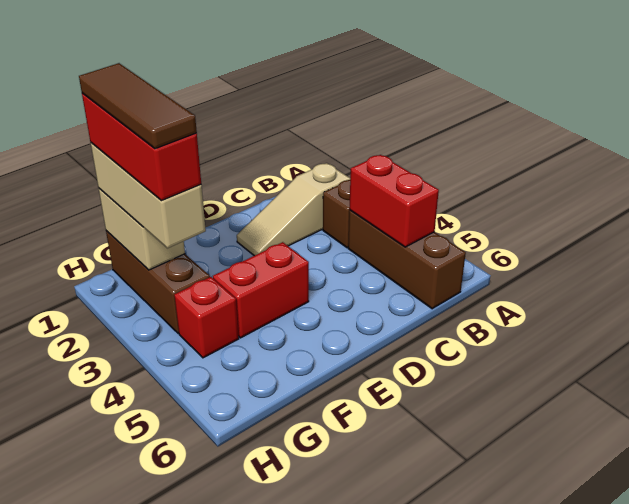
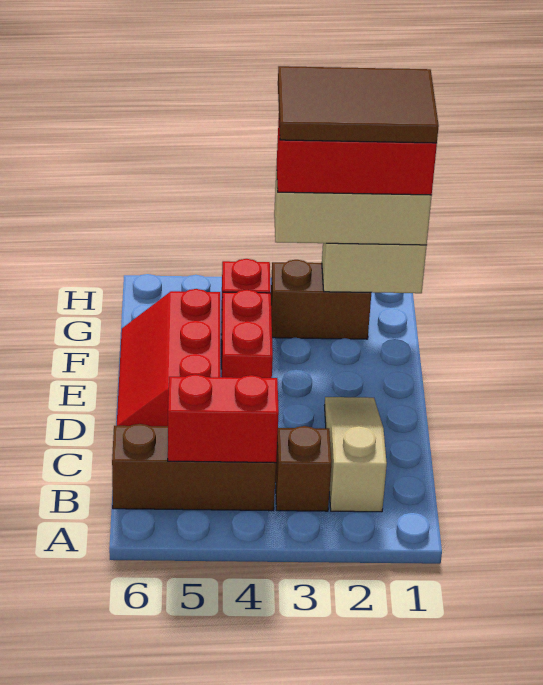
none -> red slope D5:F6 level 1 top 5
brown brick G1:G3 level 1 -> brown brick G2:G3 level 1
brown tile G1:G3 level 5 -> brown tile G1:H3 level 5

